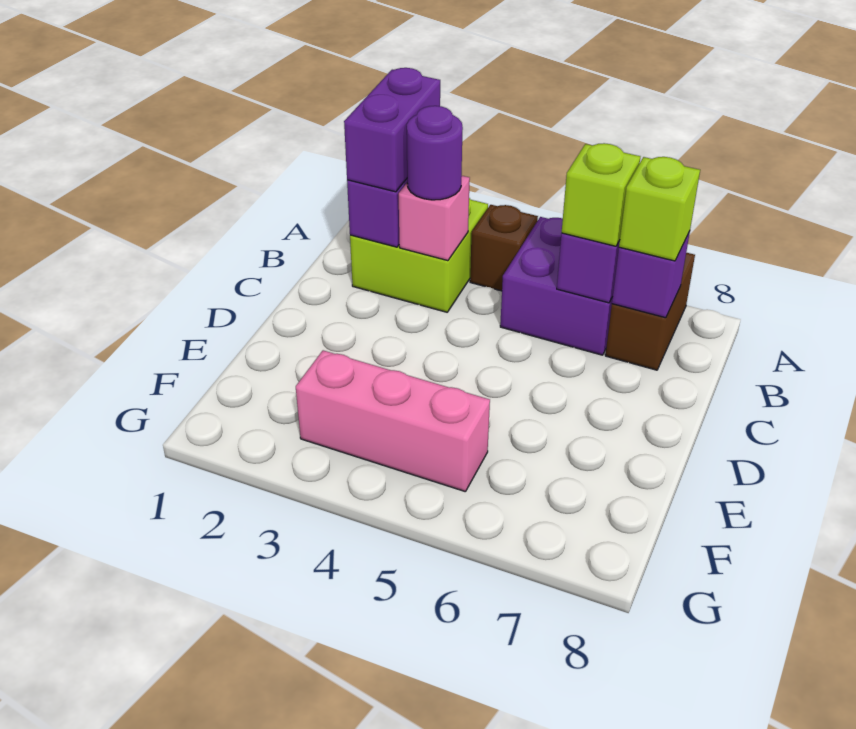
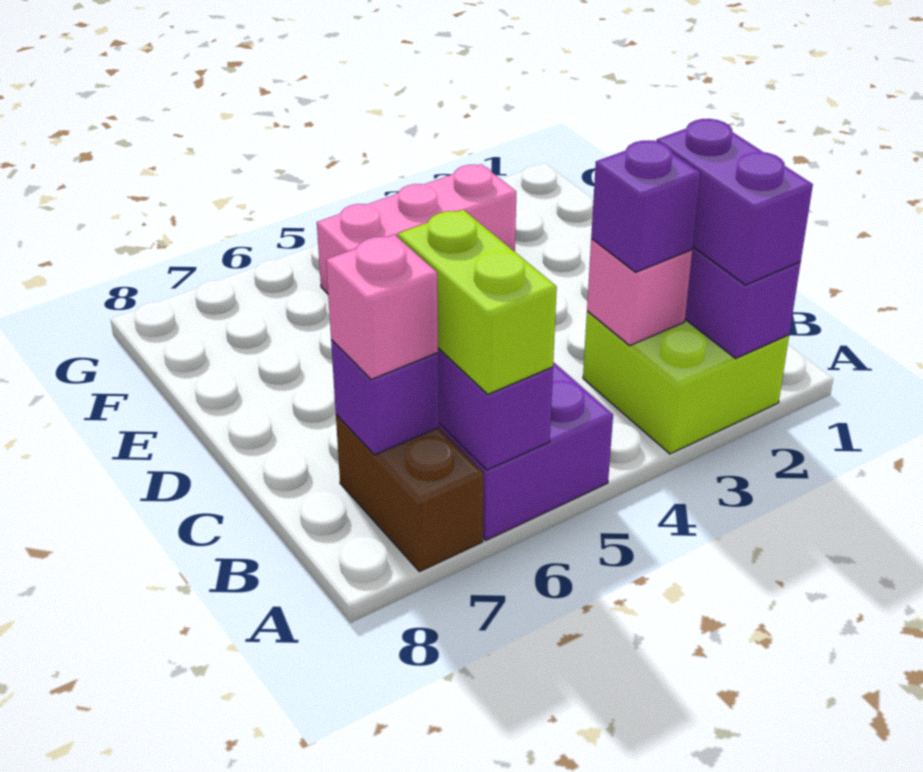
brown brick A4 level 1 -> none
purple round brick B3 level 3 -> purple brick B3 level 3
lime brick B6 level 3 -> lime brick A6:B6 level 3
lime brick B7 level 3 -> pink brick B7 level 3

